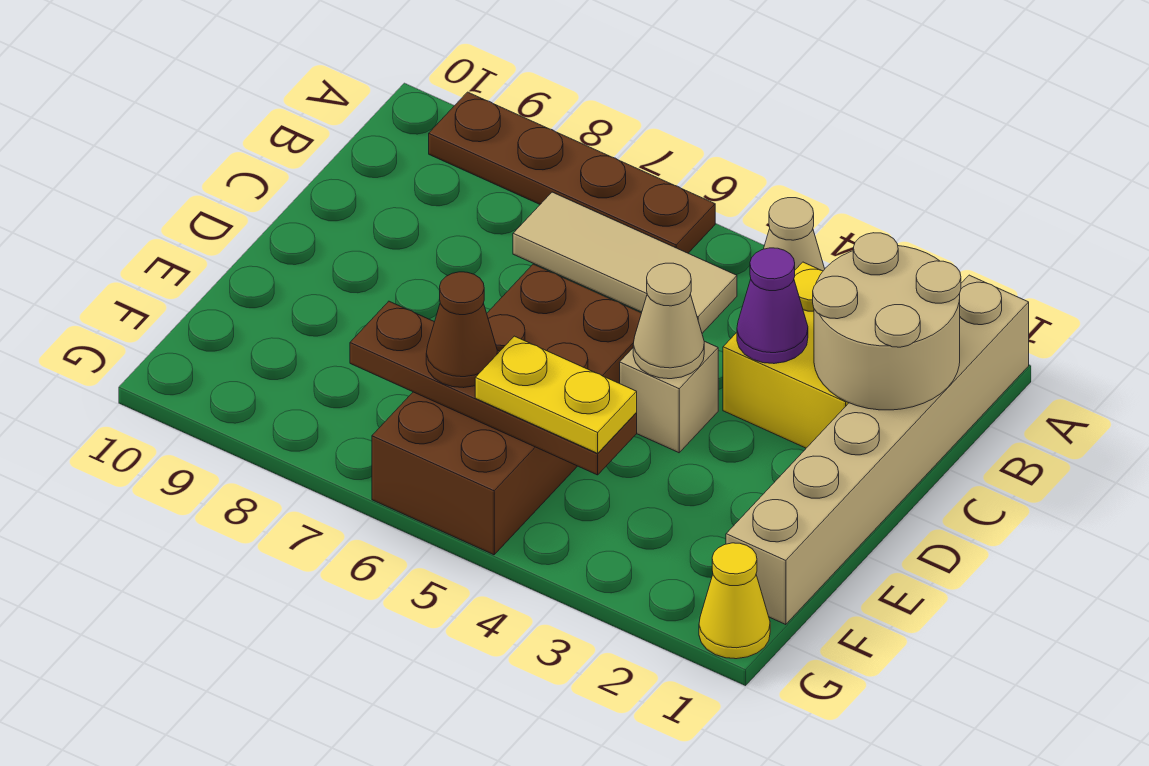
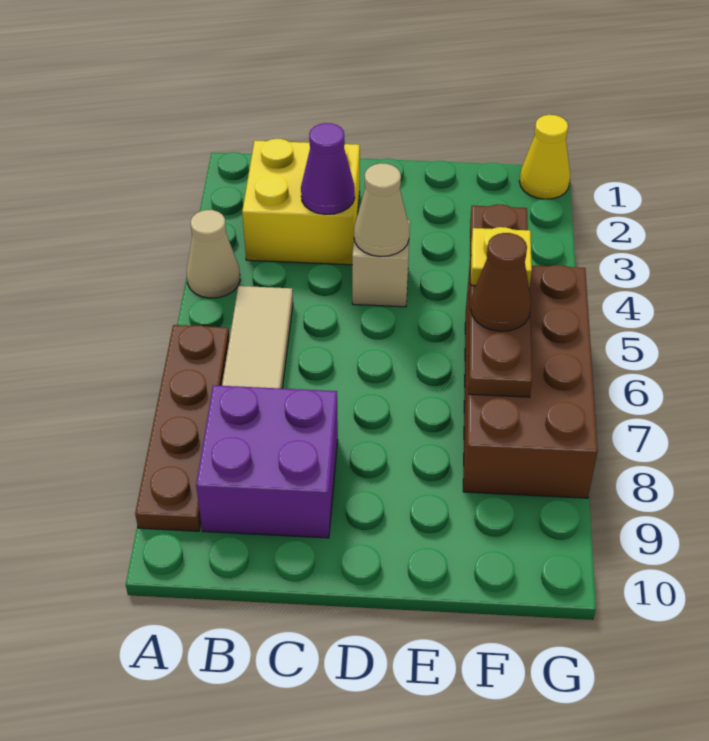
tan brick A1:F1 level 1 -> none
tan round brick B1:C2 level 2 -> none
none -> purple brick B8:C9 level 1
brown brick D5:G6 level 1 -> brown brick F5:G8 level 1
yellow plate F4:F5 level 3 -> yellow plate F5 level 3

